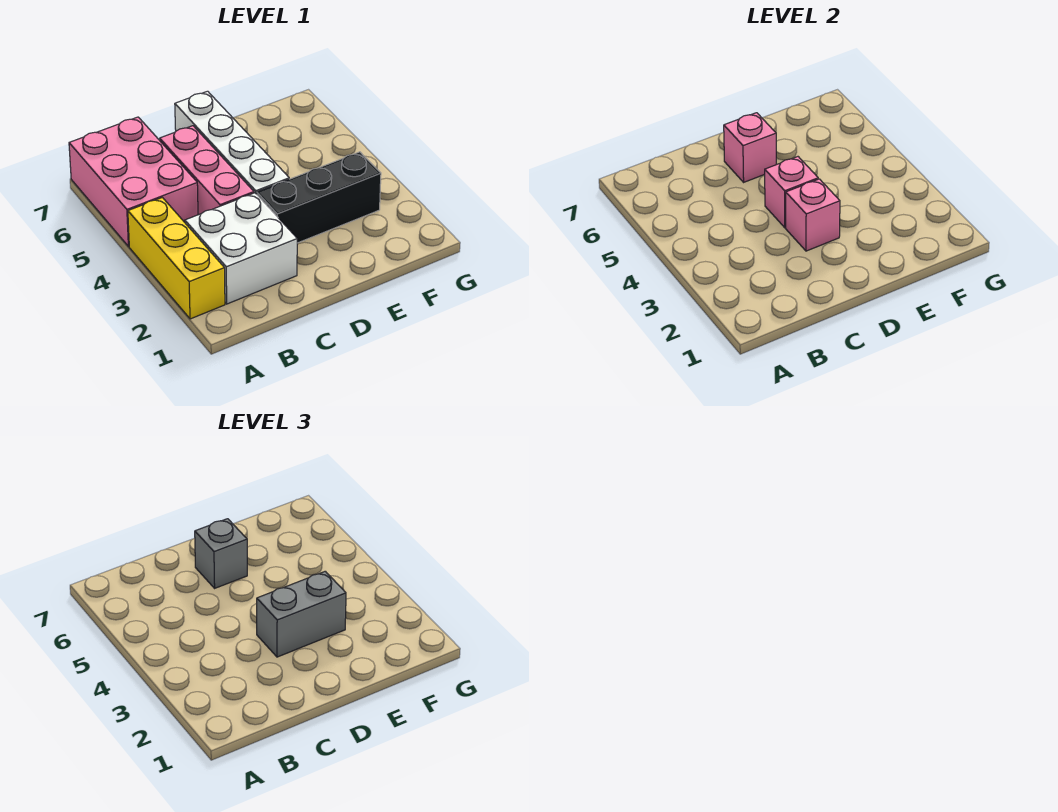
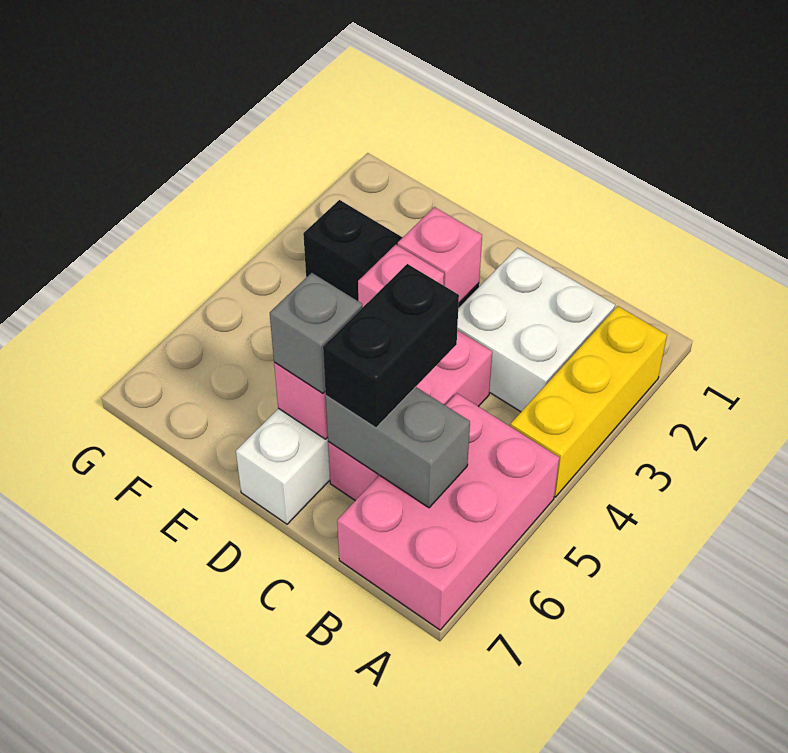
none -> black brick C5:C6 level 3
grey brick D3:E3 level 3 -> grey brick B6:C6 level 2

